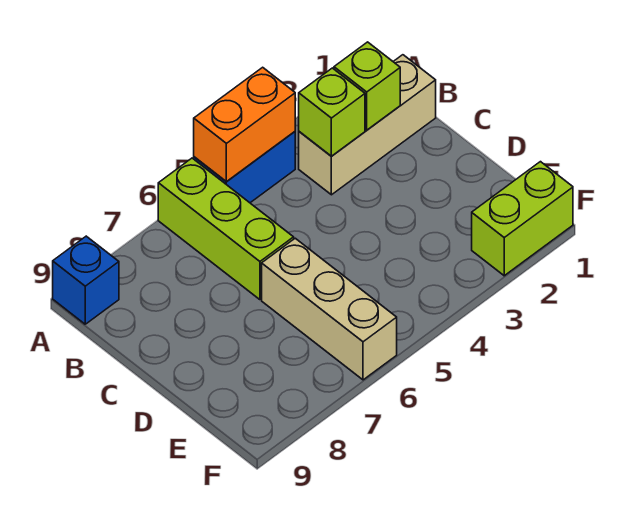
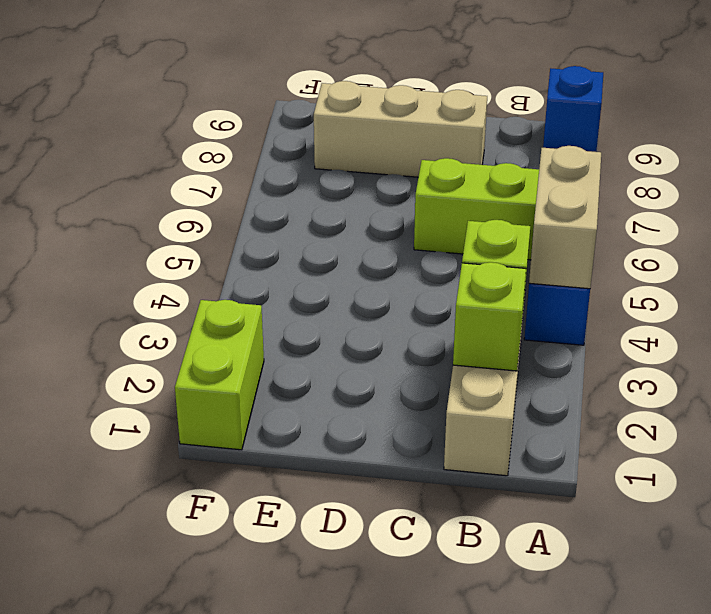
orange brick A4:A5 level 2 -> tan brick A4:A5 level 2
tan brick D6:F6 level 1 -> tan brick C8:E8 level 1

